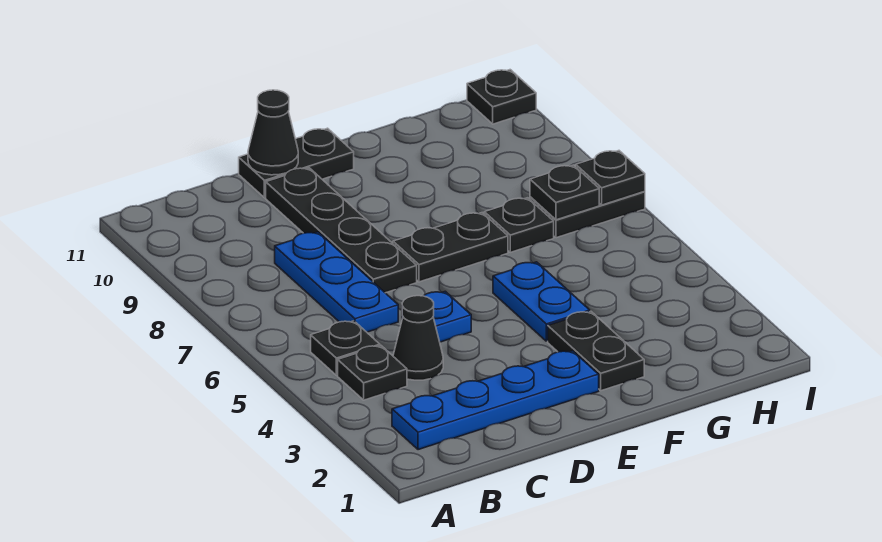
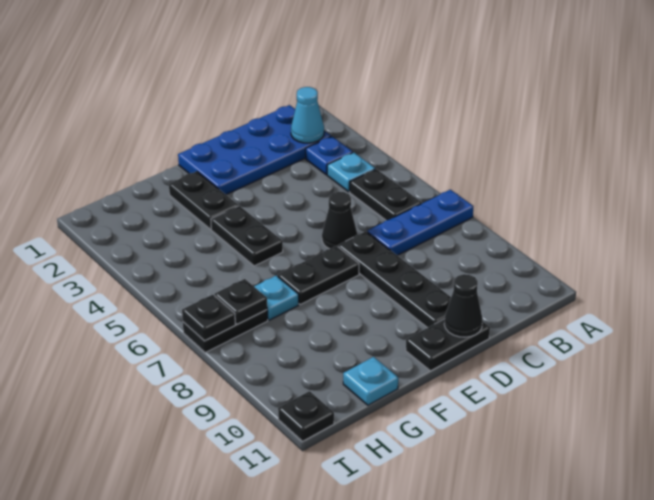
blue plate B2:E2 level 1 -> blue plate B1:E2 level 1
none -> cyan cone B2 level 2
black plate B4 level 1 -> cyan plate B4 level 1
black plate B5 level 1 -> black plate B5:B6 level 1
black cone C4 level 1 -> black cone D6 level 1
blue plate C6:C8 level 1 -> blue plate A7:C7 level 1
blue plate D5 level 1 -> blue plate B3 level 1
blue plate F4:F5 level 1 -> black plate F4:F5 level 1
black plate G7 level 1 -> cyan plate G7 level 1
none -> cyan plate G11 level 1

